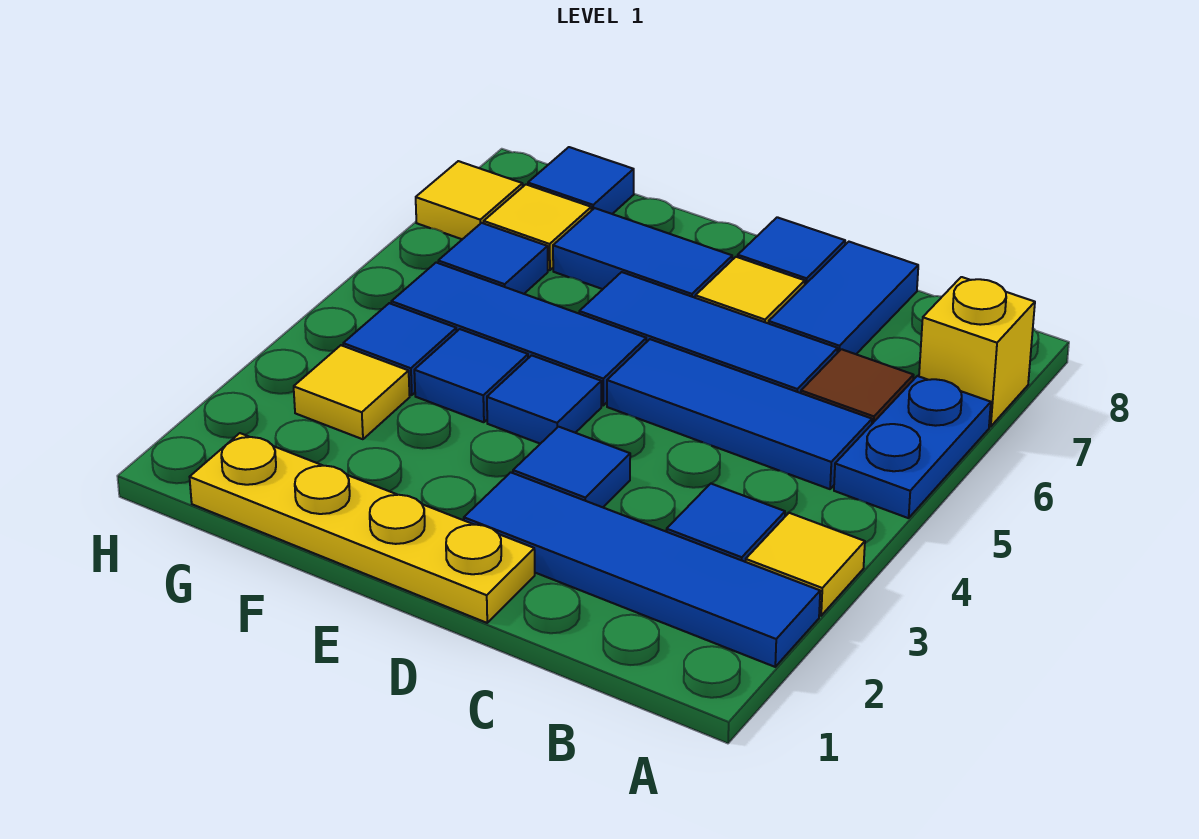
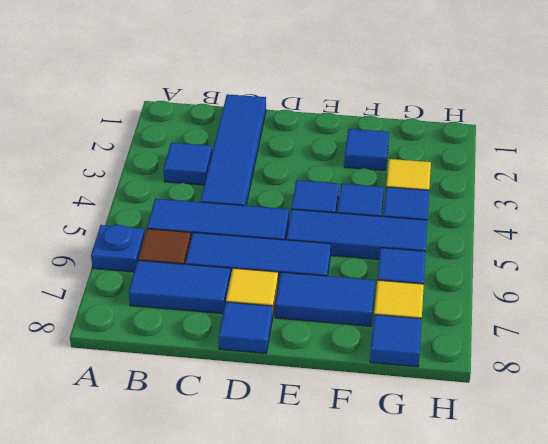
blue tile A2:D2 level 1 -> blue tile C1:C4 level 1
yellow tile A3 level 1 -> none
blue plate A5:A6 level 1 -> blue plate A6 level 1
yellow brick A7 level 1 -> none
blue tile C7:C8 level 1 -> blue tile B7:C7 level 1
yellow plate D1:G1 level 1 -> none
blue tile D3 level 1 -> blue tile F2 level 1
yellow tile H7 level 1 -> none

